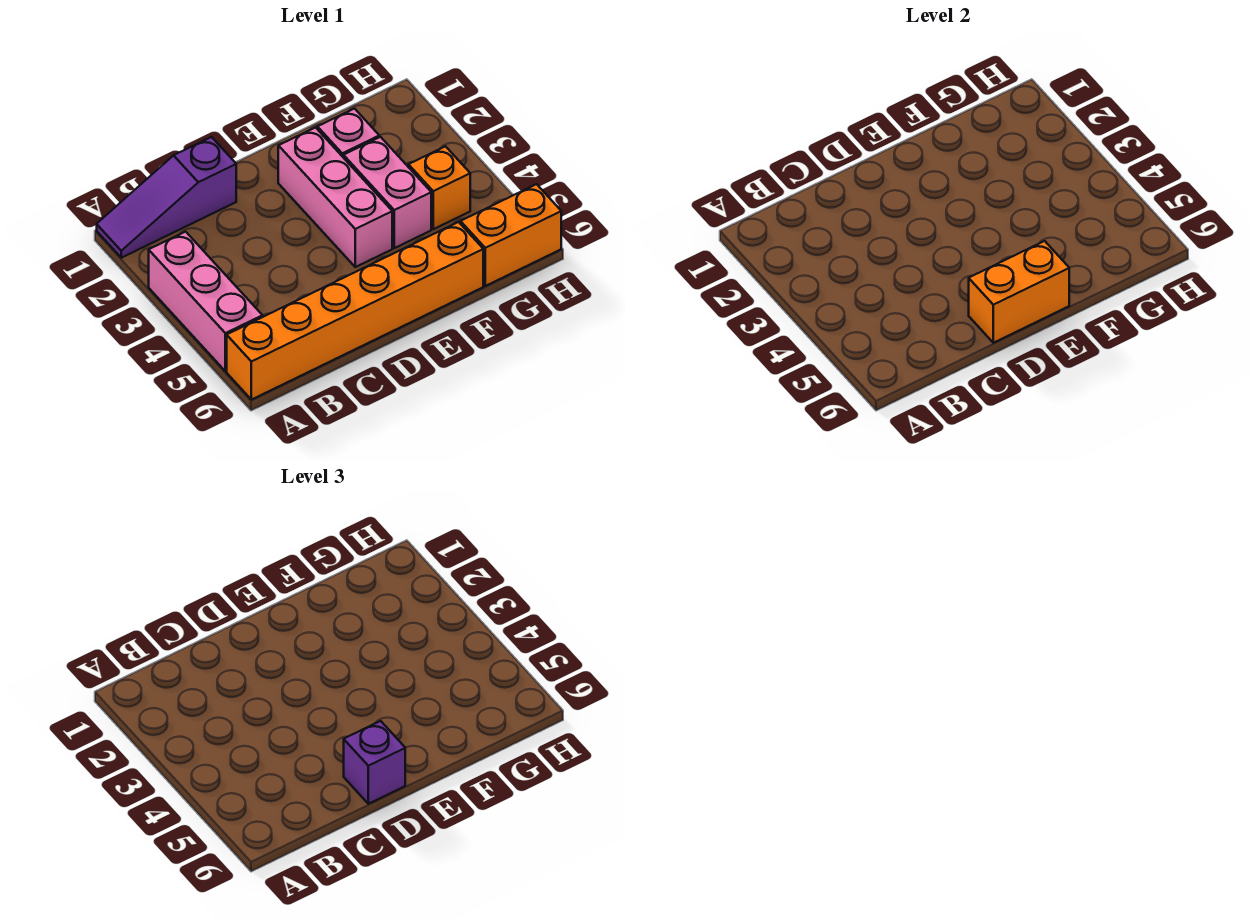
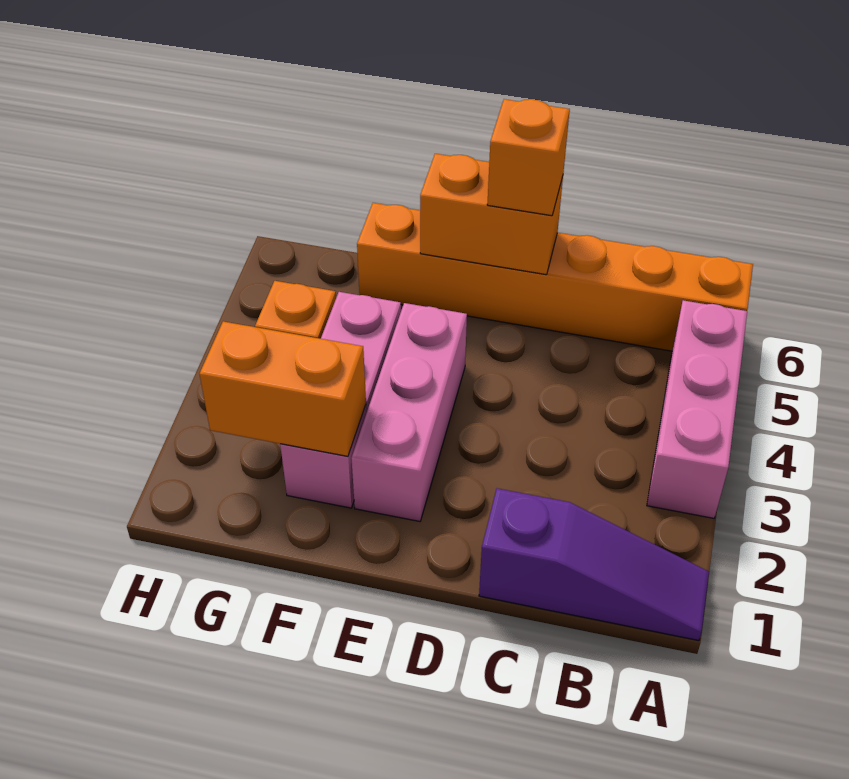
purple brick D6 level 3 -> orange brick D6 level 3
orange brick G6:H6 level 1 -> orange brick F2:G2 level 2

